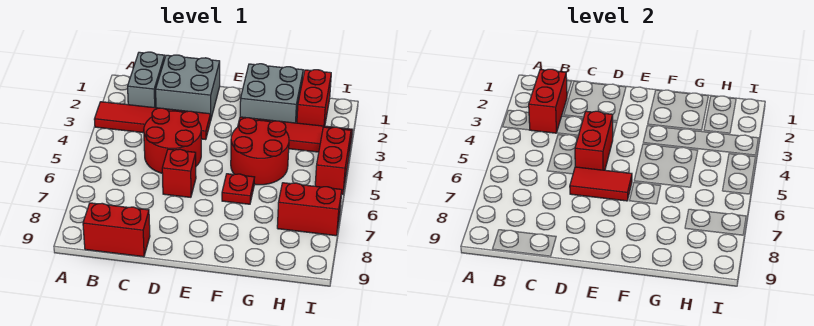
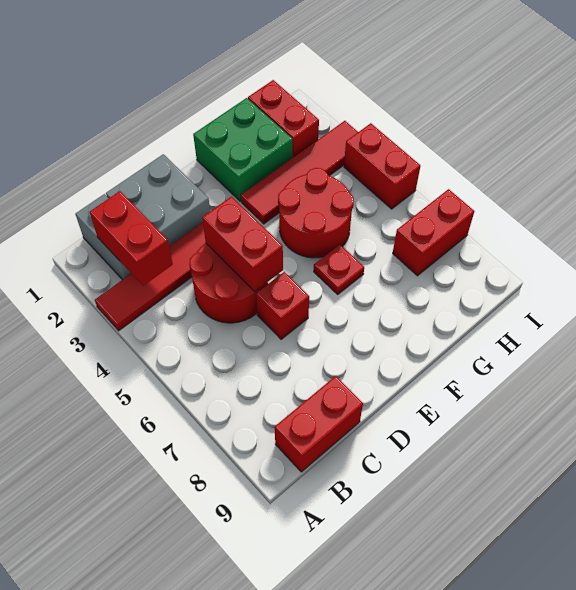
red tile D6:E6 level 2 -> none
grey brick F1:G2 level 1 -> green brick F1:G2 level 1

